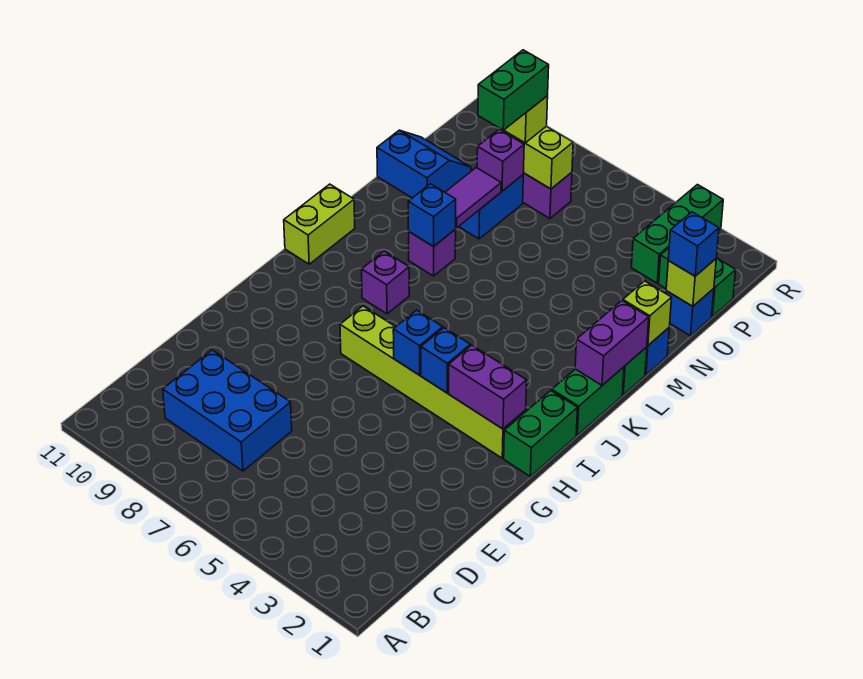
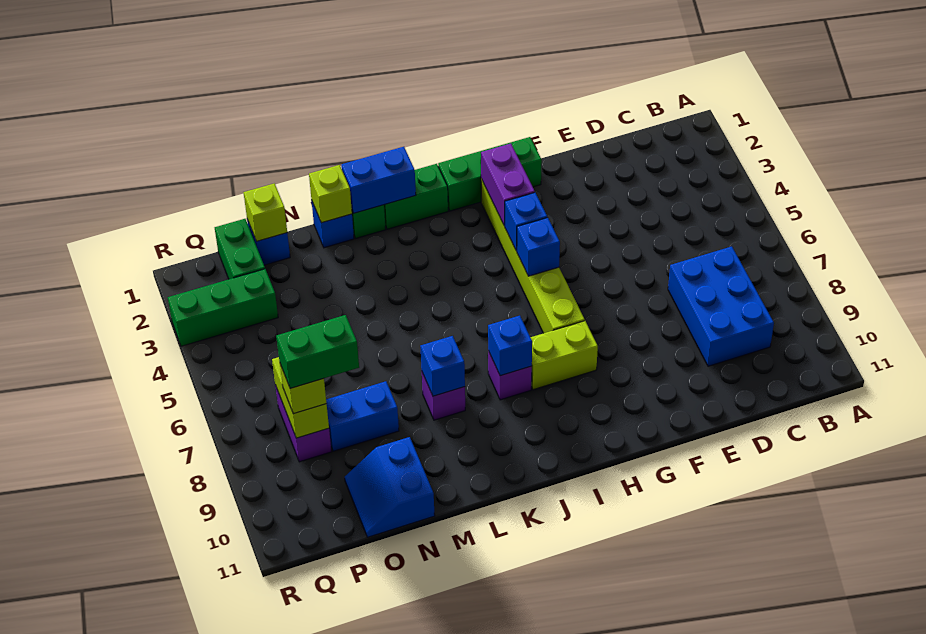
green brick H1:I1 level 1 -> green brick G1:I1 level 1
lime brick J11:K11 level 1 -> lime brick H8:I8 level 1
purple brick K1:L1 level 2 -> blue brick K1:L1 level 2
purple tile M8:N8 level 2 -> none
blue brick O1 level 3 -> blue brick J8 level 2
purple brick O8 level 2 -> none

